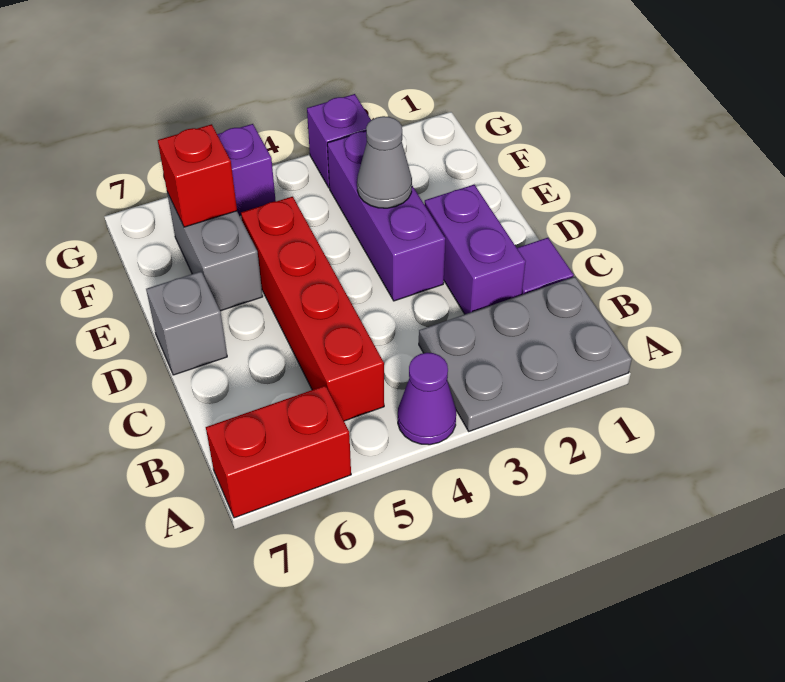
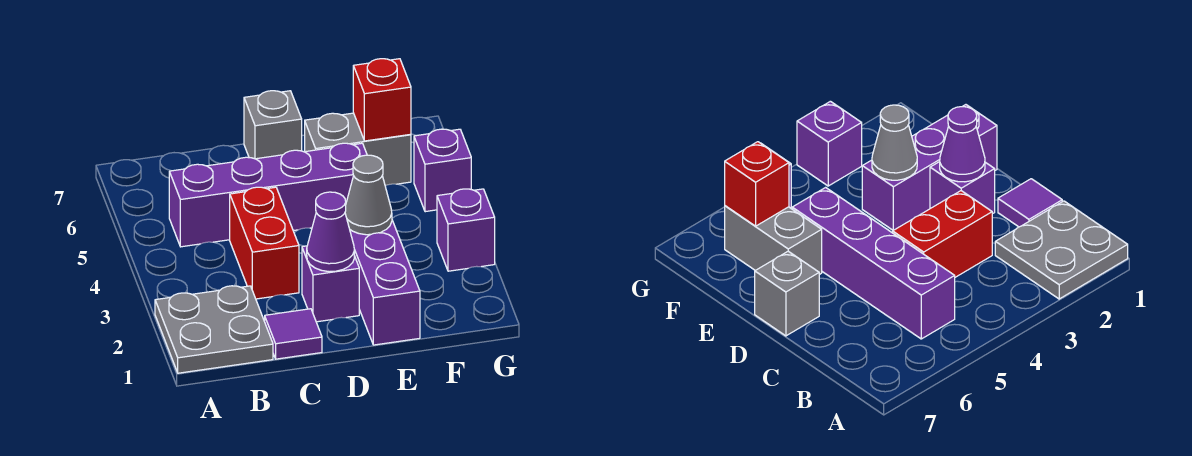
grey plate A1:B3 level 1 -> grey plate A1:B2 level 1
purple cone A4 level 1 -> purple cone D2 level 2
red brick A6:A7 level 1 -> red brick C3:C4 level 1
red brick B5:E5 level 1 -> purple brick B5:E5 level 1
purple brick C2:D2 level 1 -> purple brick D2 level 1
purple brick D3:F3 level 1 -> purple brick E1:E3 level 1

